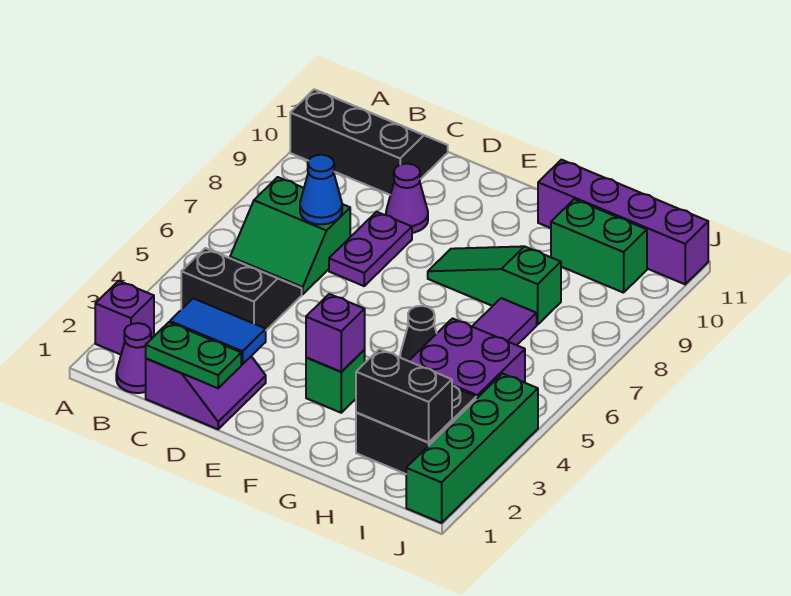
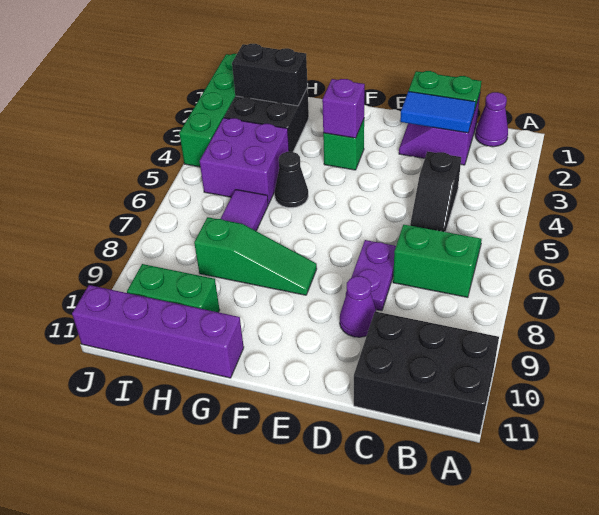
purple brick A2 level 1 -> none
black slope A10:C11 level 1 top 10 -> black brick A10:C11 level 1
black slope B4:C5 level 1 top 4 -> black slope C4:C5 level 1 top 4
blue cone C7 level 2 -> none

